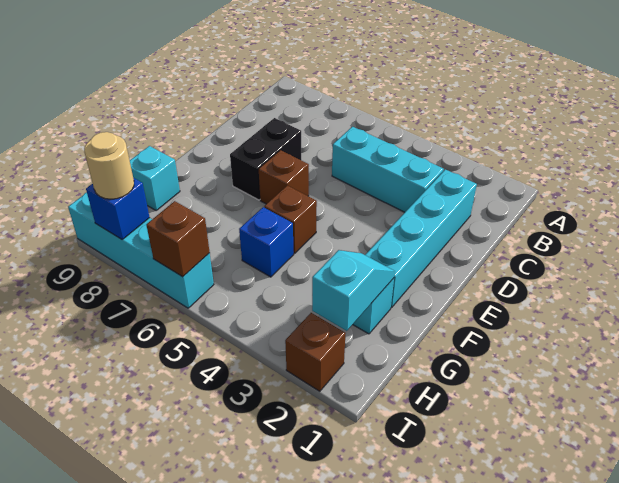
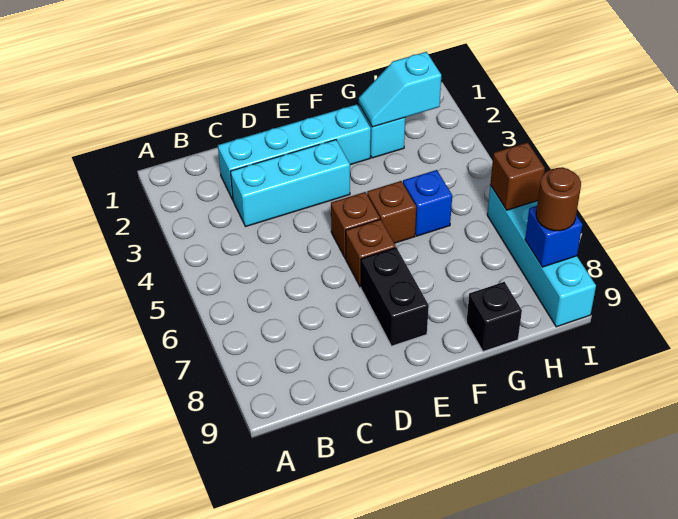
cyan brick C3:C5 level 1 -> cyan brick C3:E3 level 1
black brick D7:E7 level 1 -> black brick E7:E8 level 1
cyan brick G9 level 1 -> black brick G9 level 1
brown brick I2 level 1 -> brown brick E5 level 1
tan round brick I8 level 3 -> brown round brick I8 level 3

